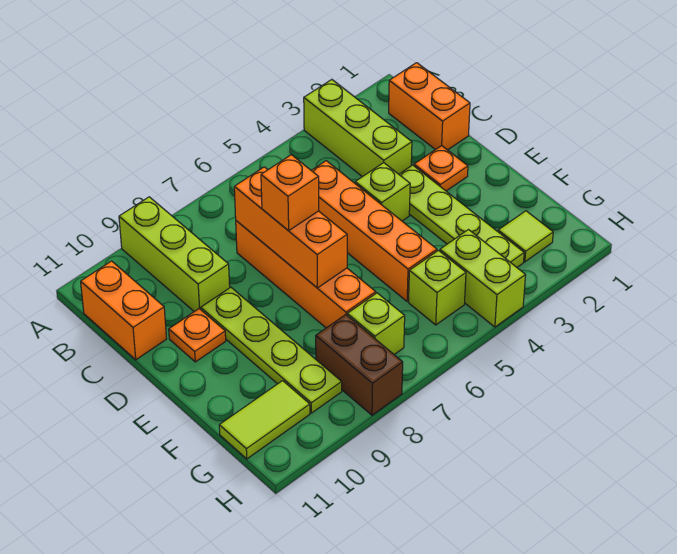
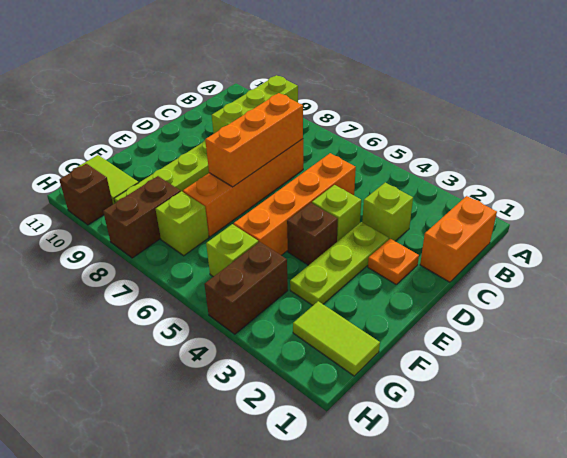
lime brick A3:C3 level 1 -> lime brick C3 level 1
orange brick B11:C11 level 1 -> none
lime plate D3:G3 level 1 -> lime plate D3:F3 level 1
orange brick D7 level 3 -> none
orange plate D10 level 1 -> none
none -> brown brick E4 level 1
lime tile G2 level 1 -> lime tile G1:G2 level 1
lime brick G4:H4 level 1 -> brown brick G4:H4 level 1
none -> brown brick H10 level 1

